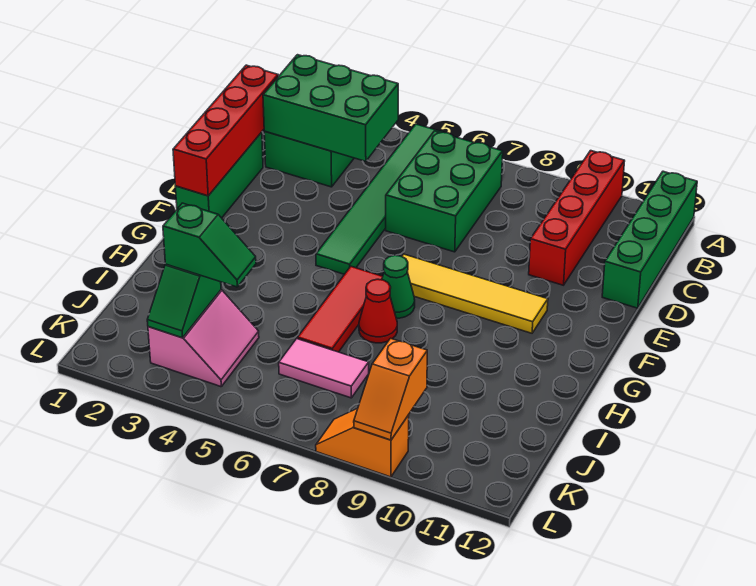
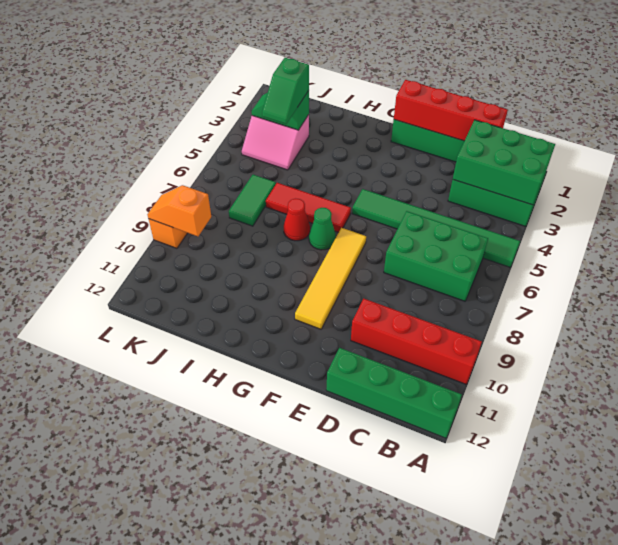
green brick B2:C4 level 2 -> green brick A2:C3 level 2
pink tile J6:J7 level 1 -> green tile J6:J7 level 1

